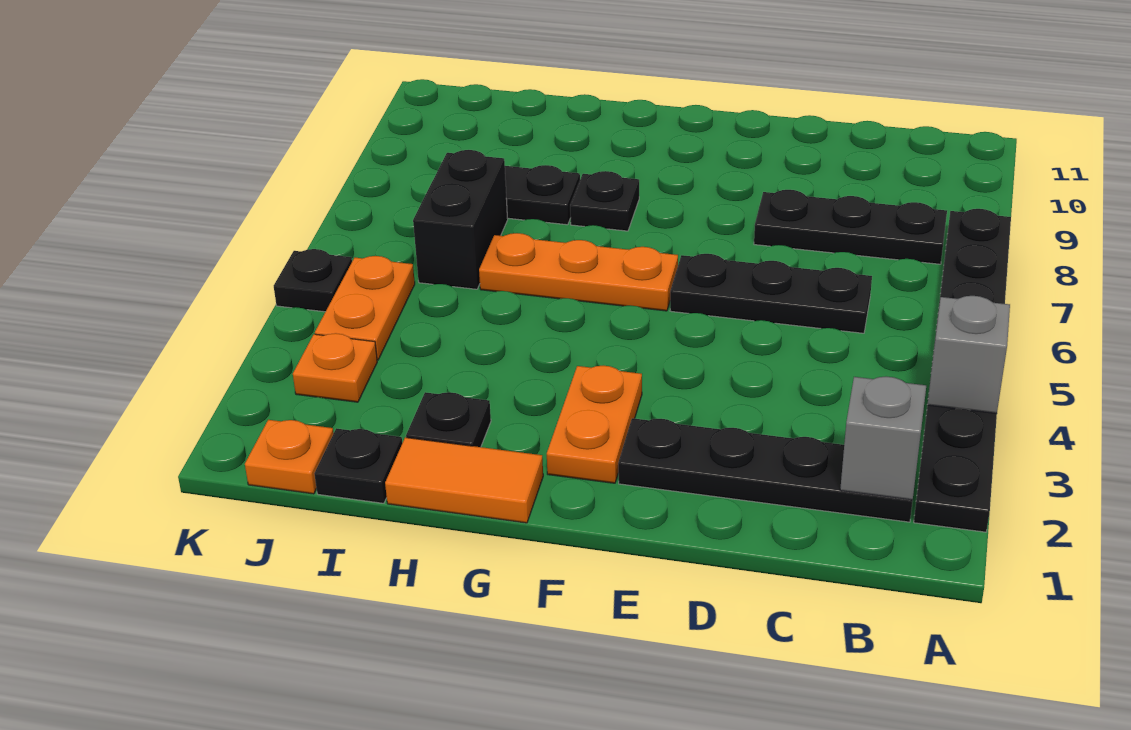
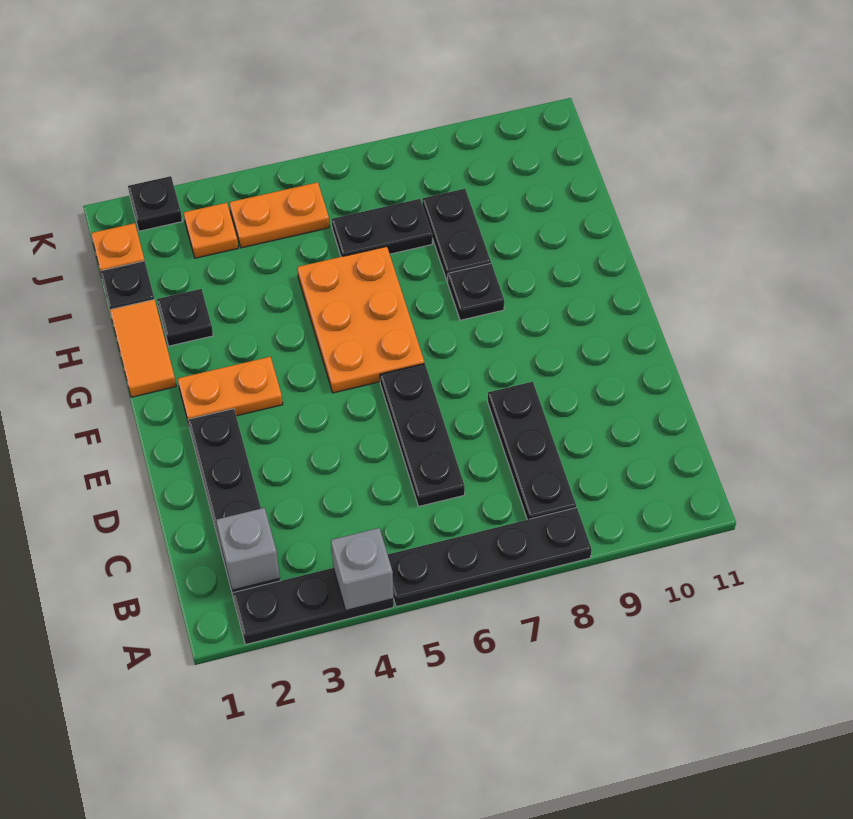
orange plate F6:H6 level 1 -> orange plate F5:H6 level 1
black brick I6:I7 level 1 -> black plate I6:I7 level 1
black plate K5 level 1 -> black plate K2 level 1

